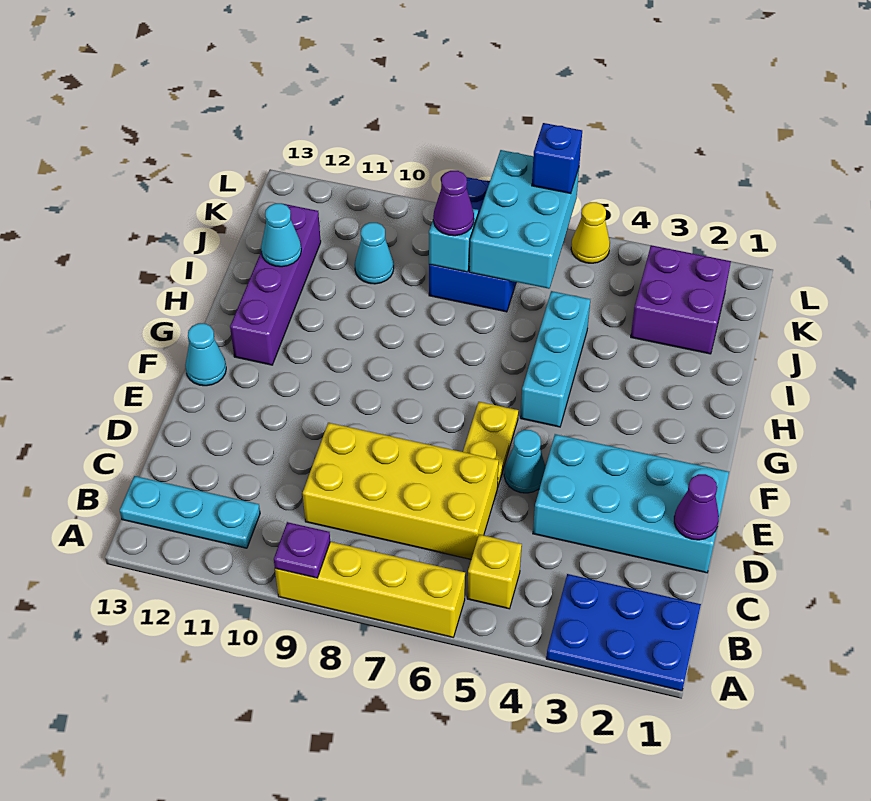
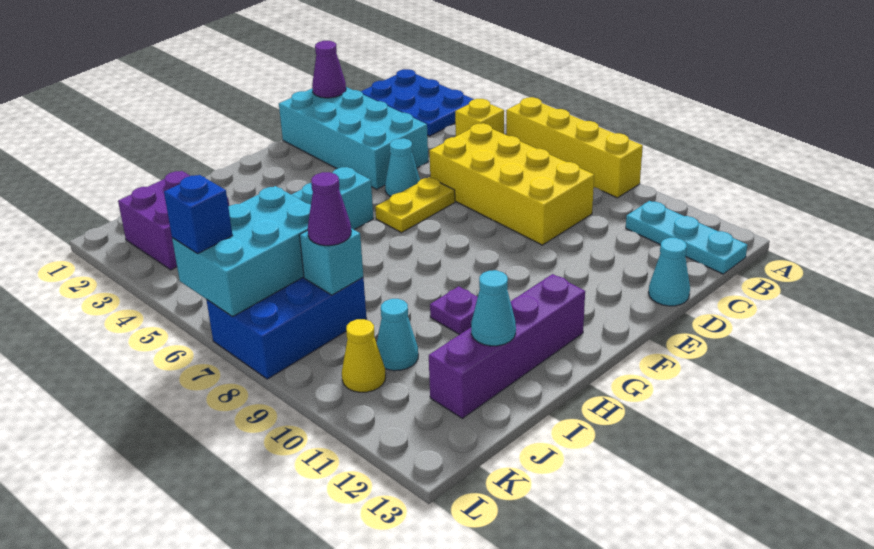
purple plate A9 level 2 -> purple plate H10 level 1
cyan cone F13 level 1 -> cyan cone D13 level 1
yellow cone L5 level 1 -> yellow cone K10 level 1

